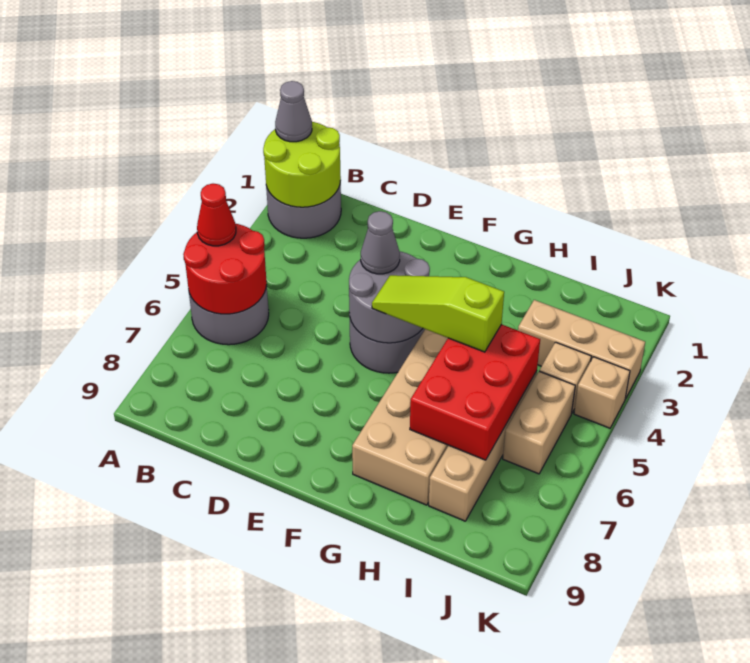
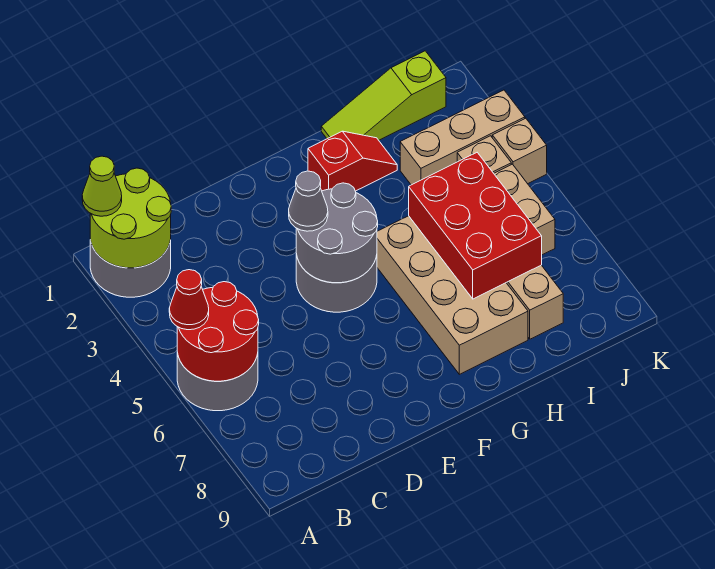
grey cone A1 level 3 -> lime cone A1 level 3
lime slope F5:H5 level 3 top H -> lime slope H1:J1 level 1 top J
none -> red slope G2:H2 level 1 top G

